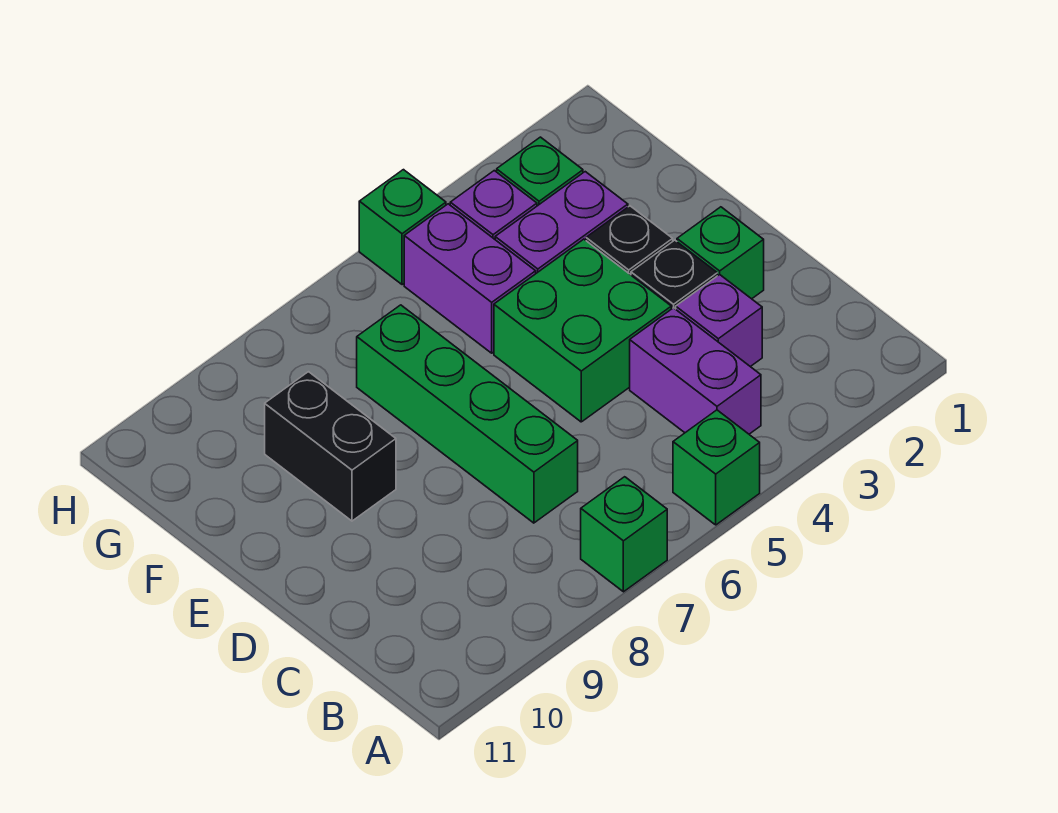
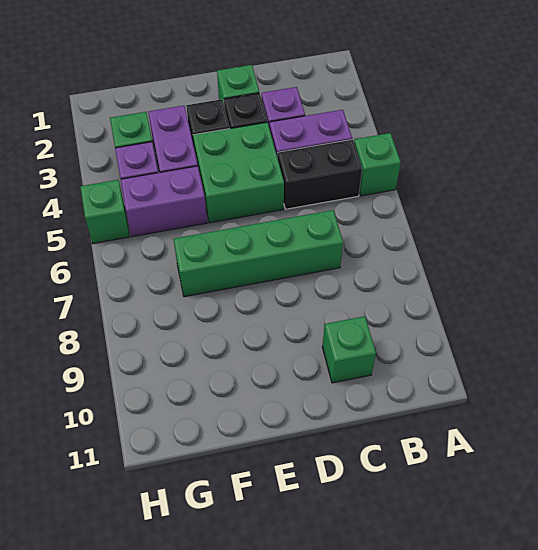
green brick A7 level 1 -> green brick C10 level 1
black brick E9:F9 level 1 -> black brick B5:C5 level 1

